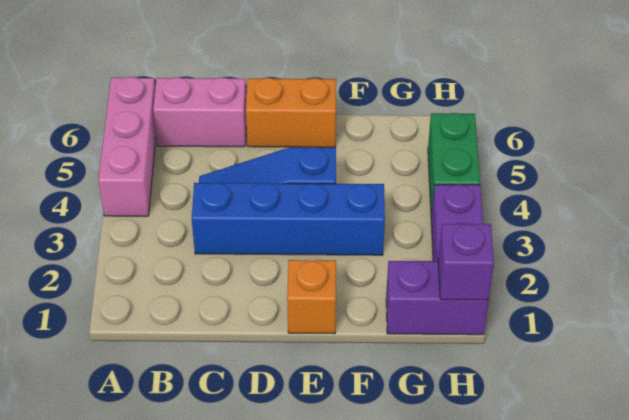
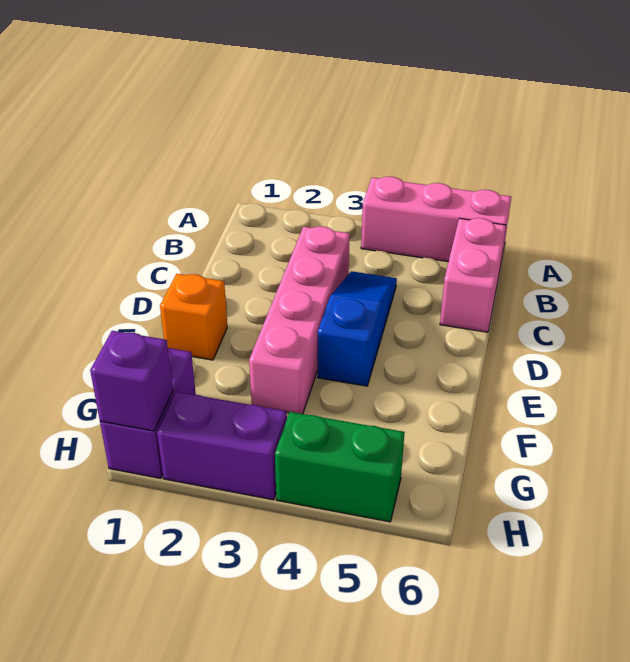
blue brick C3:F3 level 1 -> pink brick C3:F3 level 1
orange brick D6:E6 level 1 -> none

